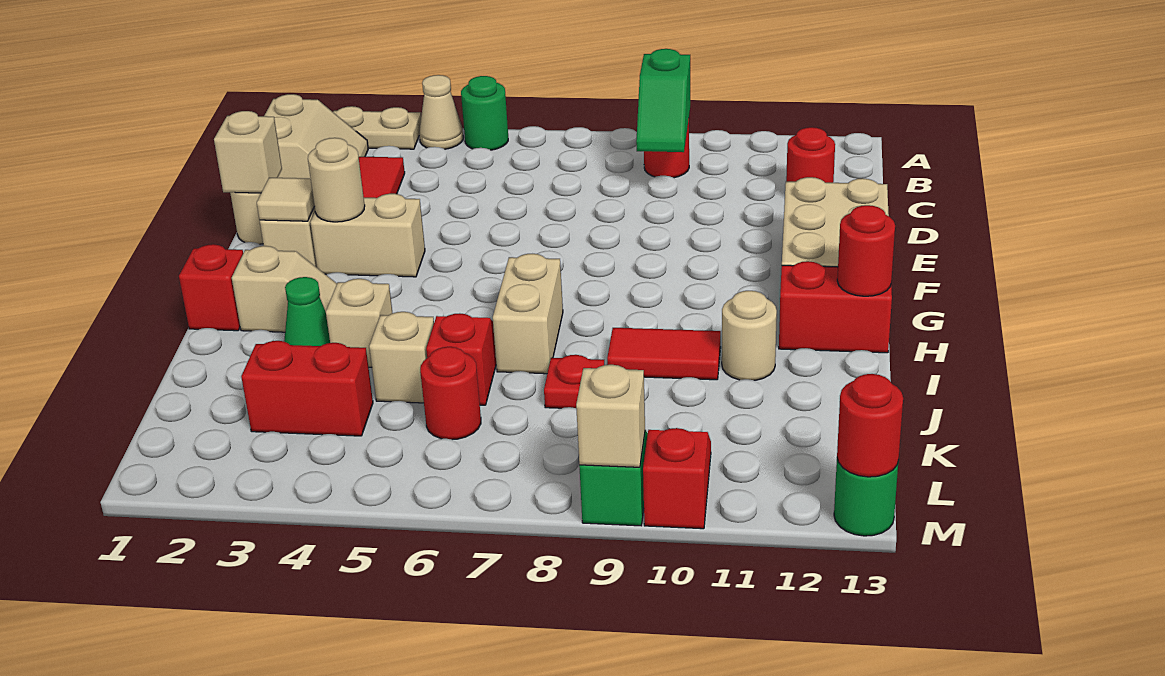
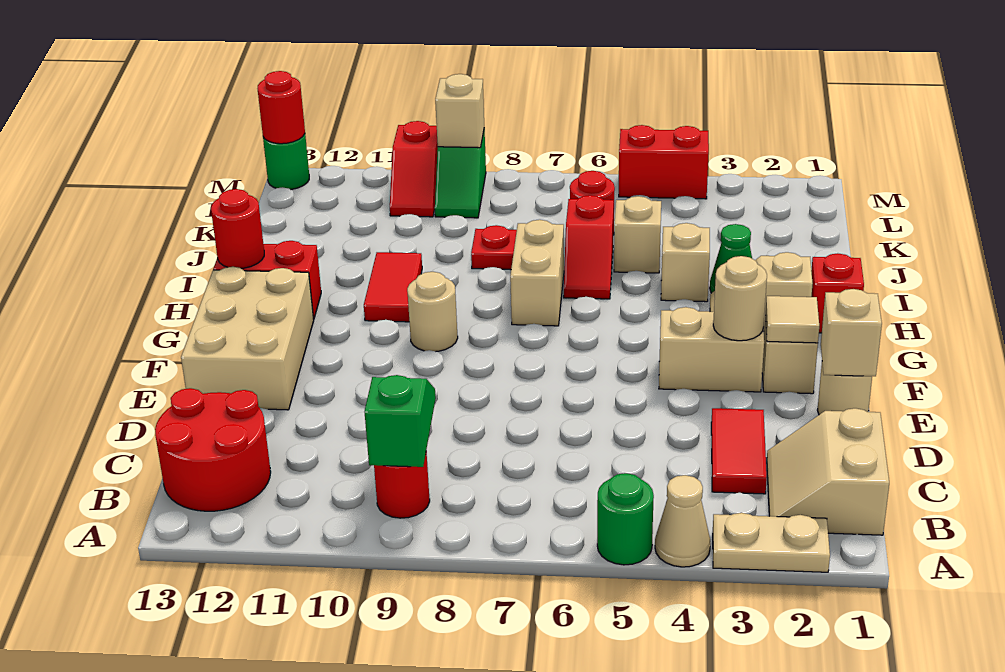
red round brick C12 level 1 -> red round brick B12:C13 level 1
red tile I9:I10 level 1 -> red tile H10:I10 level 1
tan round brick I11 level 1 -> tan round brick G9 level 1
red brick K3:K4 level 1 -> red brick M4:M5 level 1

